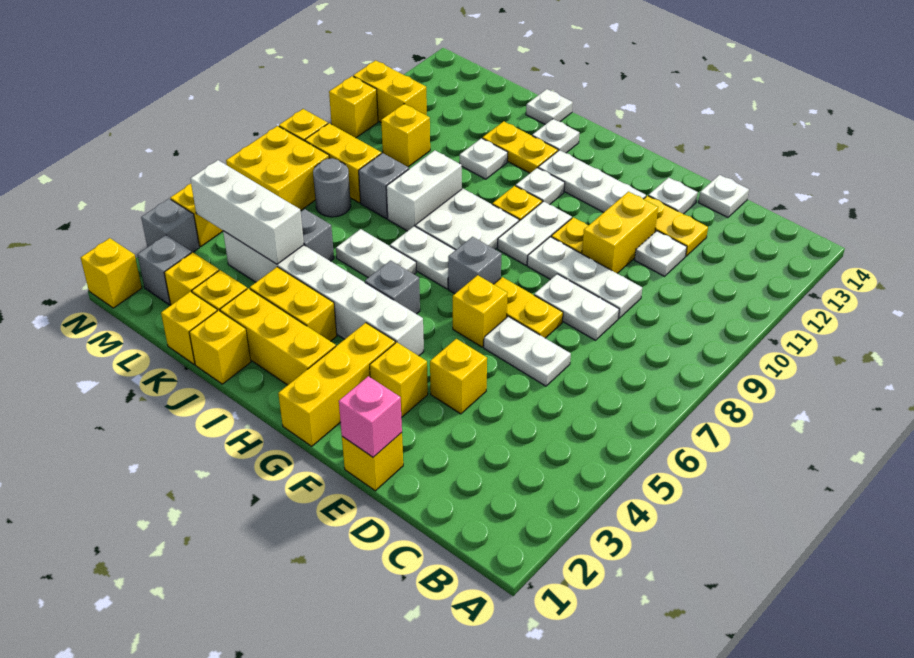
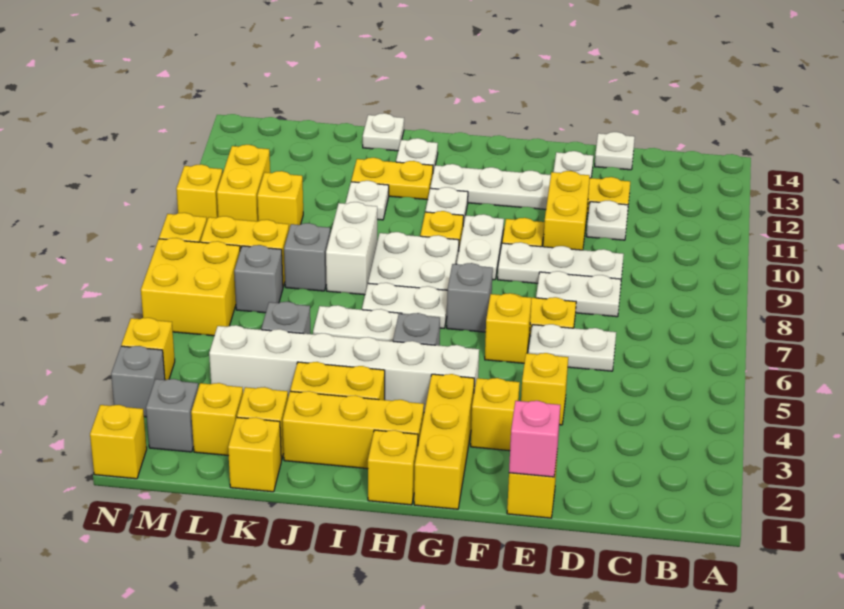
yellow brick J1 level 1 -> yellow brick H1 level 1
white brick K4:M4 level 2 -> none
grey round brick L7 level 1 -> grey brick L7 level 1
yellow brick M11:N11 level 1 -> yellow brick M10:M11 level 1

